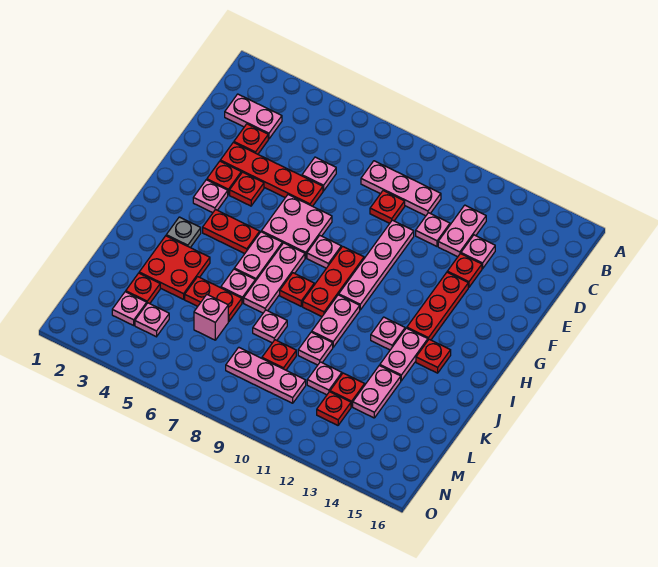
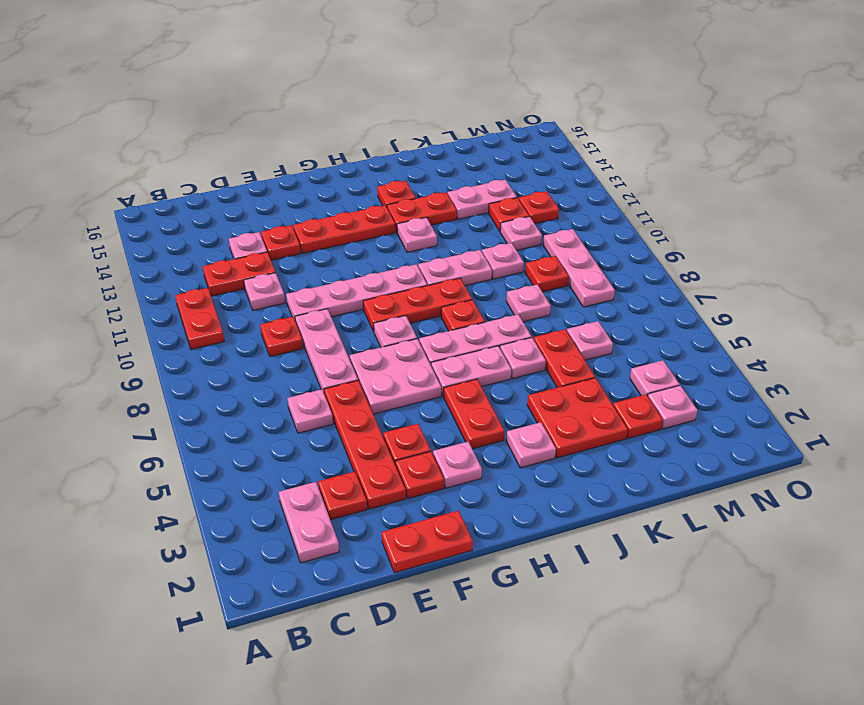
none -> red plate B10:B11 level 1
pink plate C8:C10 level 1 -> pink plate E7:E9 level 1
pink plate C12:D12 level 1 -> red plate C12:D12 level 1
none -> red plate E1:F1 level 1
grey plate I3 level 1 -> pink plate I3 level 1
pink plate I13:J13 level 1 -> red plate I13:J13 level 1
pink brick L6 level 1 -> pink plate L6 level 1

